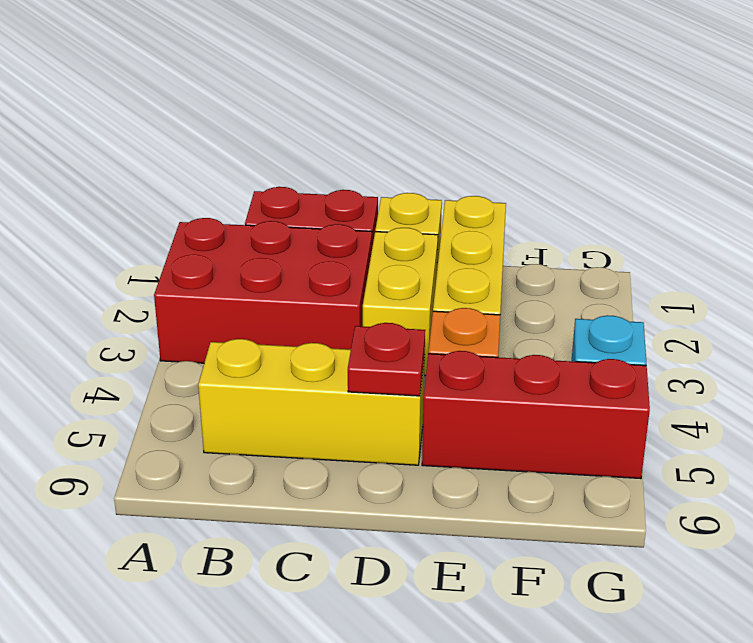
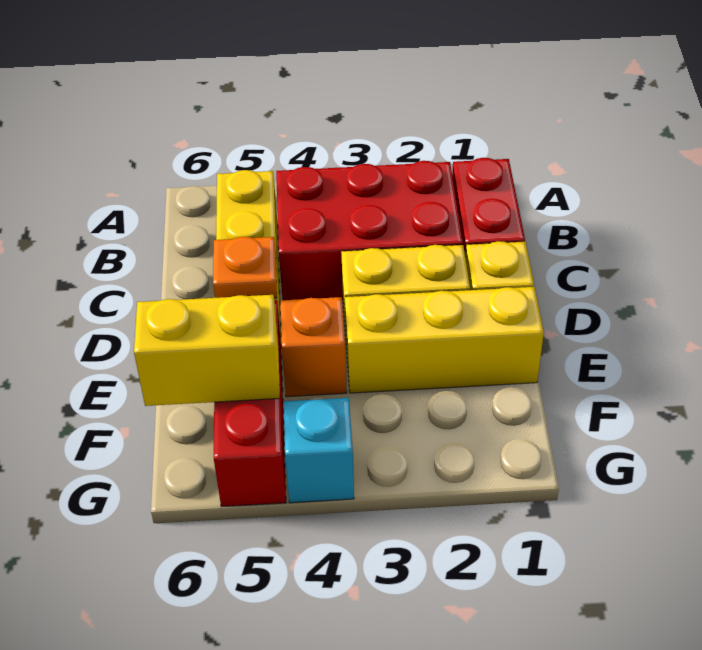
red brick A2:C3 level 1 -> red brick B2:C4 level 1
red plate D5 level 2 -> orange plate D5 level 2
none -> yellow brick F5:F6 level 2

